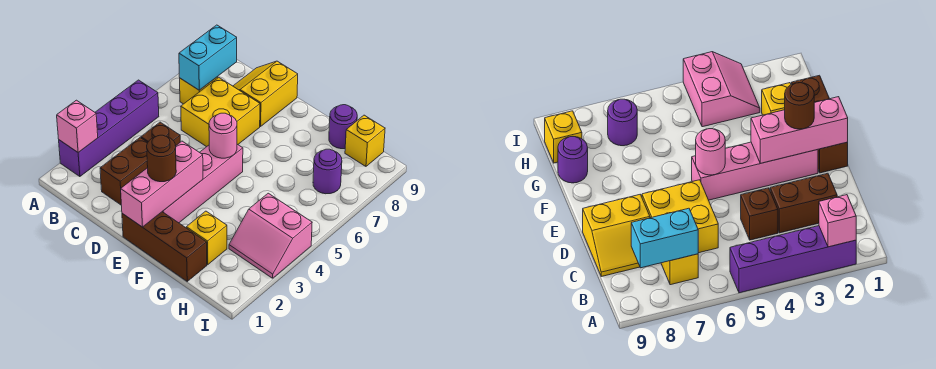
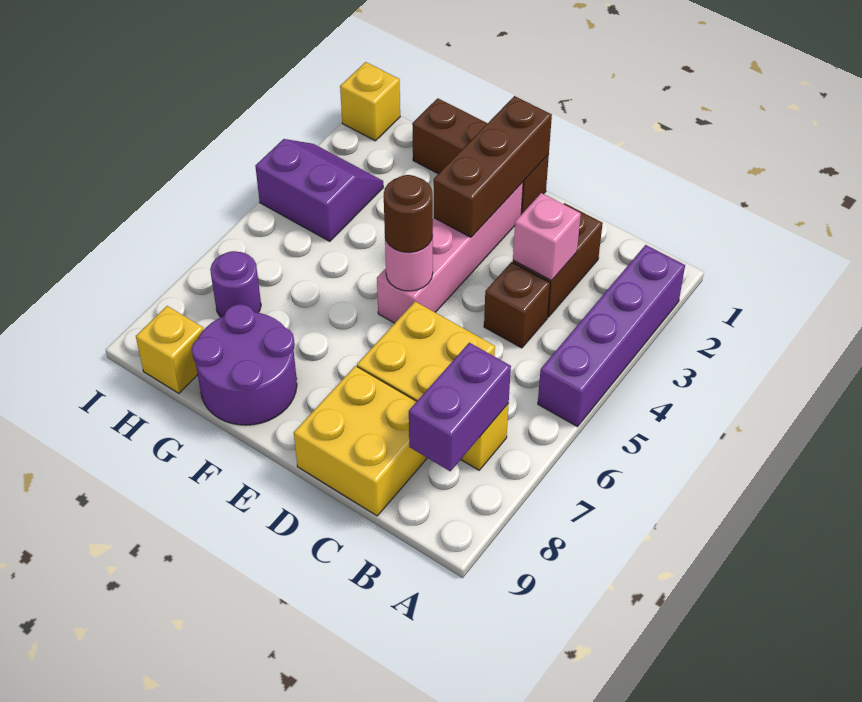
pink brick A2 level 2 -> pink brick C3 level 2
cyan brick B7:B8 level 2 -> purple brick B7:B8 level 2
yellow slope C8:D9 level 1 top D -> yellow brick C8:D9 level 1
pink brick E1:E3 level 2 -> brown brick E1:E3 level 2
brown round brick E2 level 3 -> brown round brick E5 level 3
yellow brick G2 level 1 -> yellow brick I1 level 1
purple round brick G9 level 1 -> purple round brick F8:G9 level 1
pink slope H3:I4 level 1 top 4 -> purple slope H3:I4 level 1 top 4

